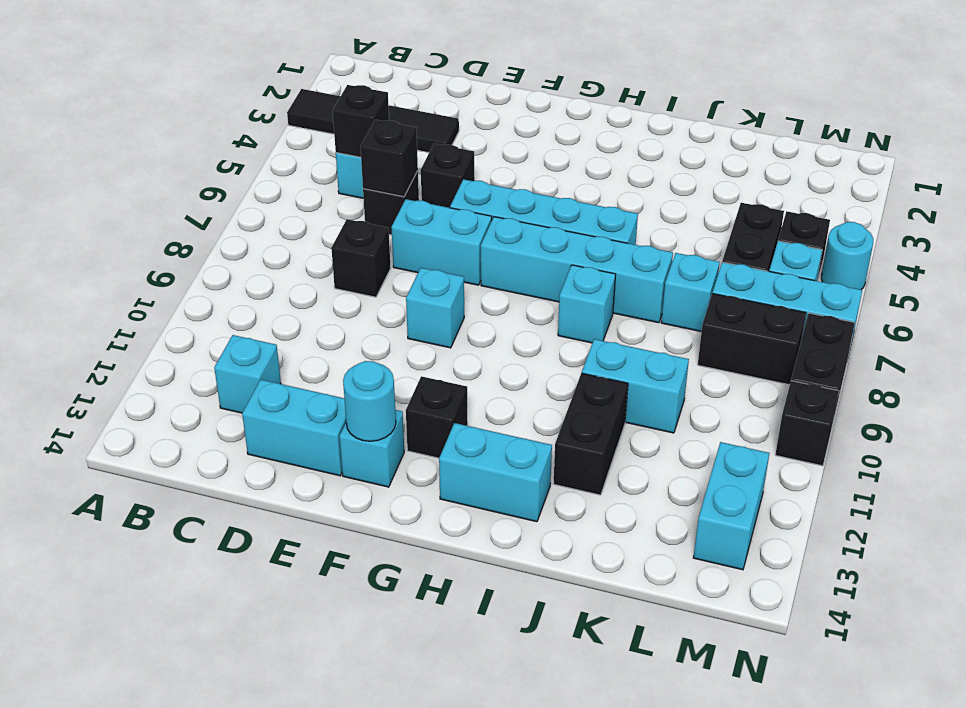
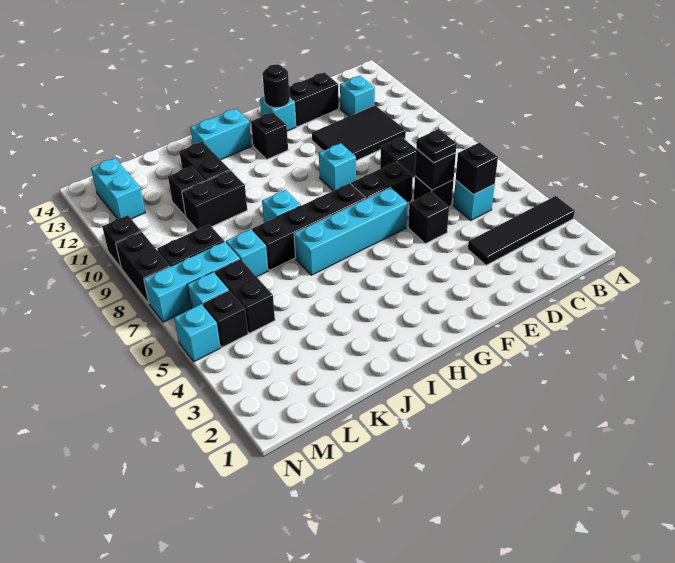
none -> black tile C10:E11 level 1
none -> black plate D6 level 3
cyan brick D13:E13 level 1 -> black brick D13:E13 level 1
cyan brick E7:F7 level 1 -> black brick E7:F7 level 1
cyan round brick F13 level 2 -> black round brick F13 level 2
cyan brick G7:J7 level 1 -> black brick G7:J7 level 1
cyan brick J10:K10 level 1 -> black brick J10:K10 level 1
none -> black brick K11 level 1
cyan round brick N5 level 1 -> cyan brick N5 level 1

